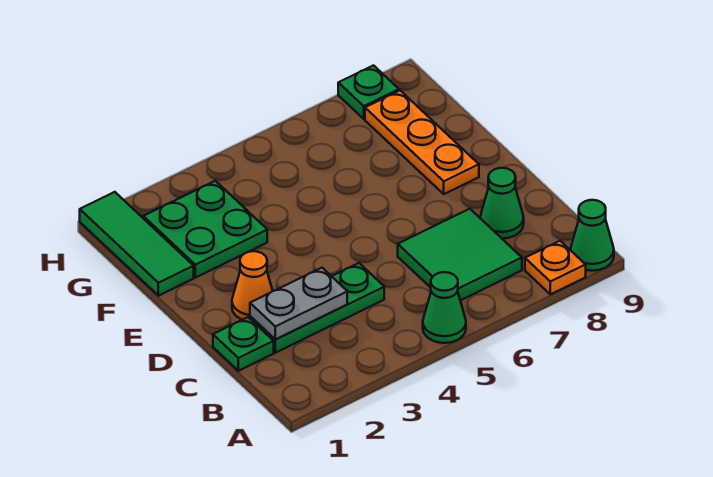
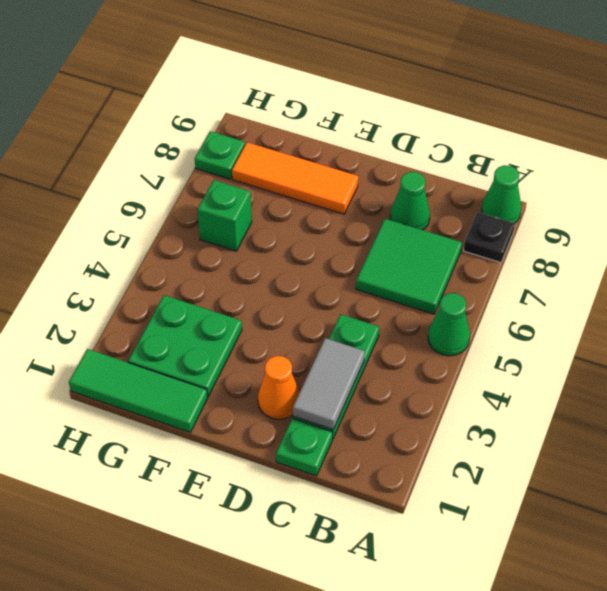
orange plate A8 level 1 -> black plate A8 level 1
grey plate C2:C3 level 2 -> grey tile C2:C3 level 2
orange plate E8:G8 level 1 -> orange tile E8:G8 level 1
none -> green brick G6 level 1

